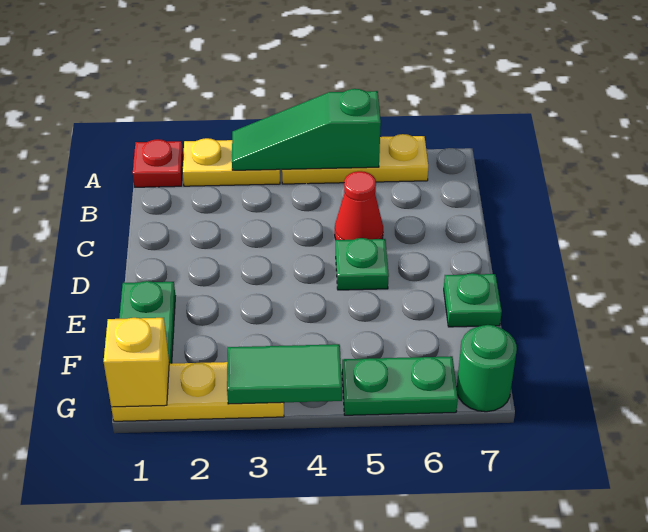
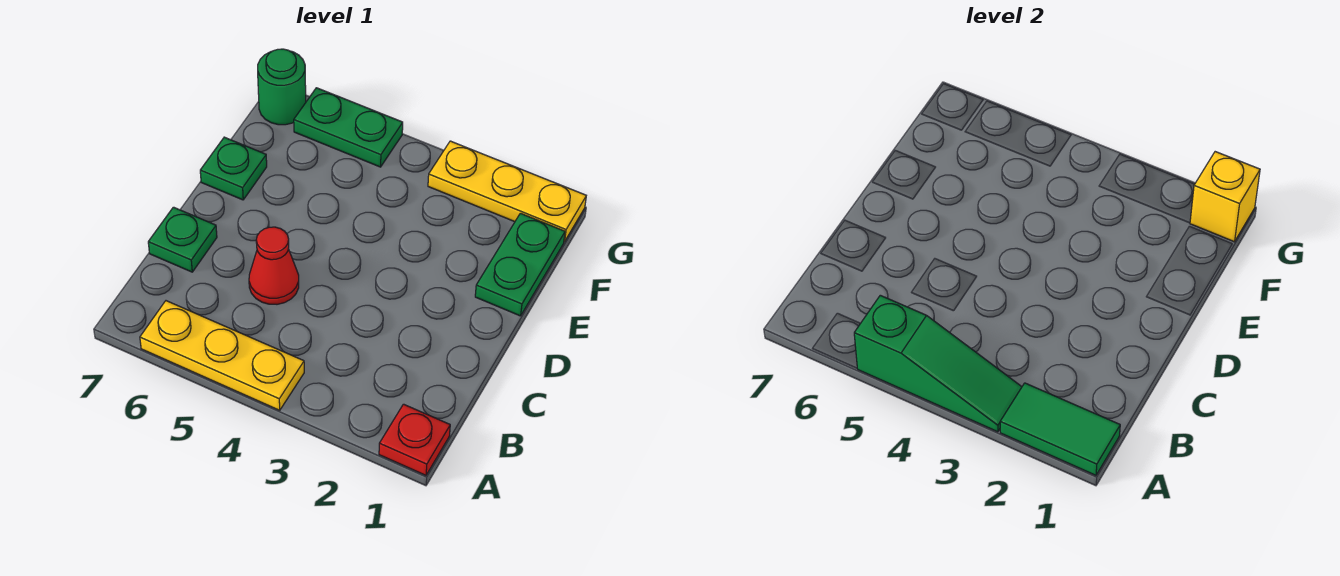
yellow plate A2:A3 level 1 -> none
green plate D5 level 1 -> green plate C7 level 1
green tile G3:G4 level 2 -> green tile A1:A2 level 2

